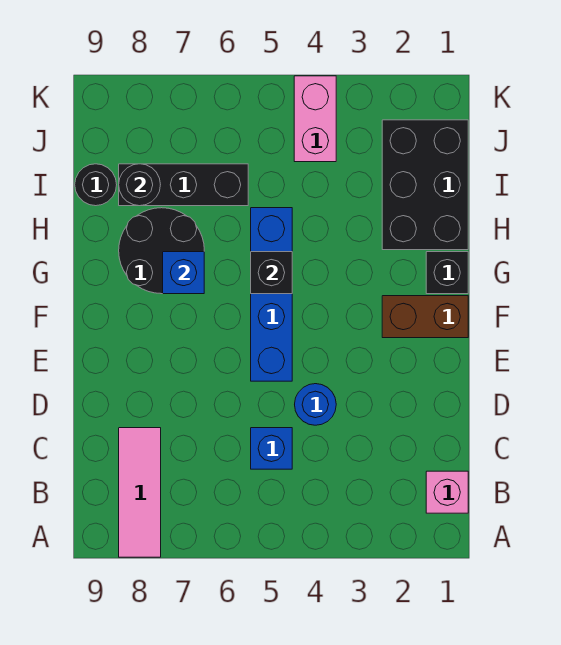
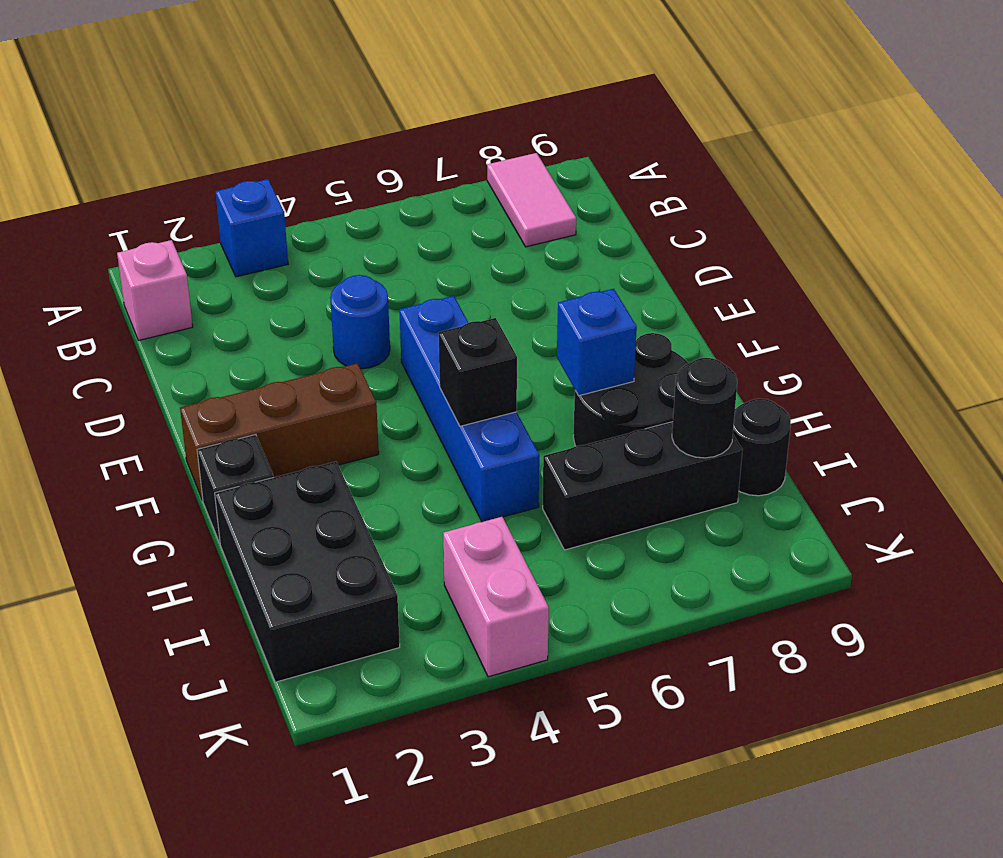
pink tile A8:C8 level 1 -> pink tile A8:B8 level 1
blue brick C5 level 1 -> blue brick A3 level 1
brown brick F1:F2 level 1 -> brown brick F1:F3 level 1

